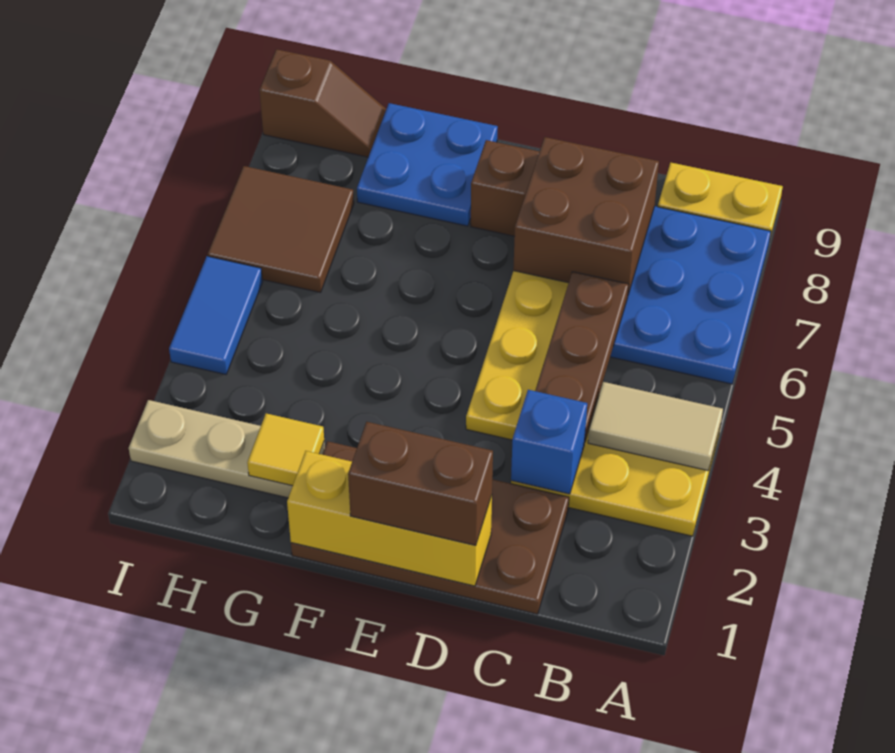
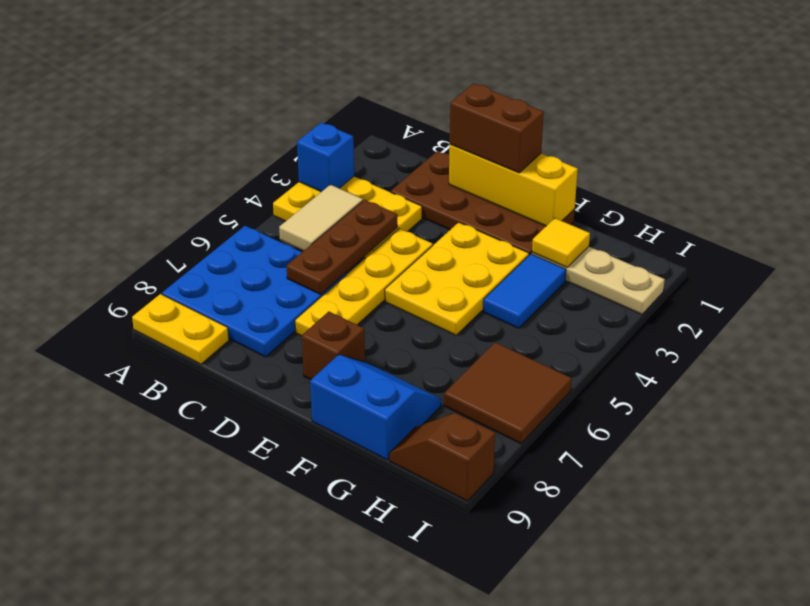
tan tile A4:B4 level 2 -> tan tile B4:B5 level 2
blue brick C3 level 2 -> blue brick A3 level 2
brown brick C7:D8 level 2 -> none
none -> yellow plate E3:F5 level 1
blue plate F8:G9 level 1 -> blue slope F8:G9 level 1 top 9
blue tile I4:I5 level 1 -> blue tile G3:G4 level 1

